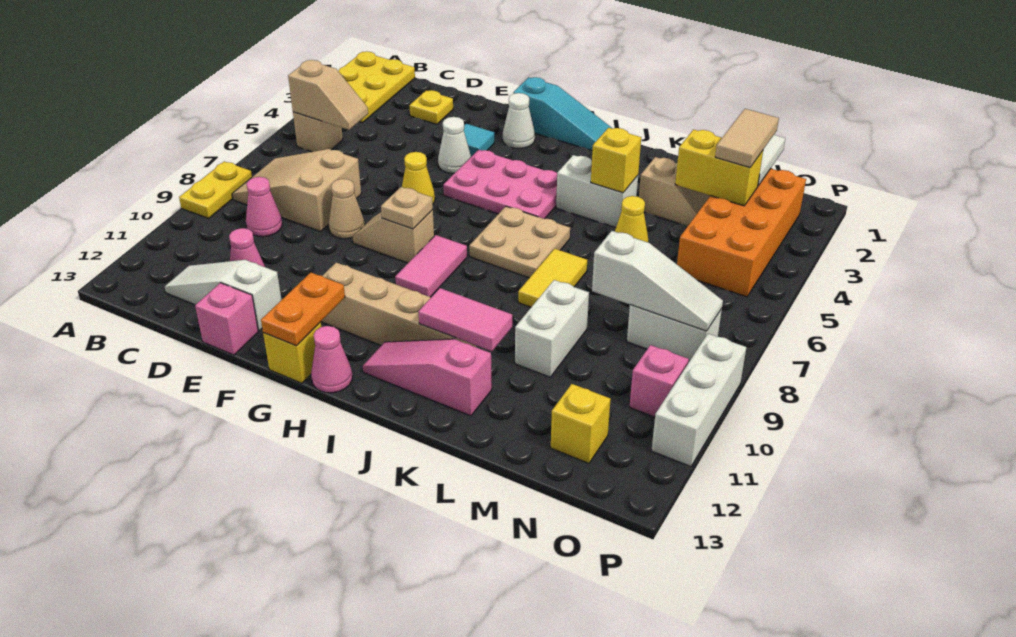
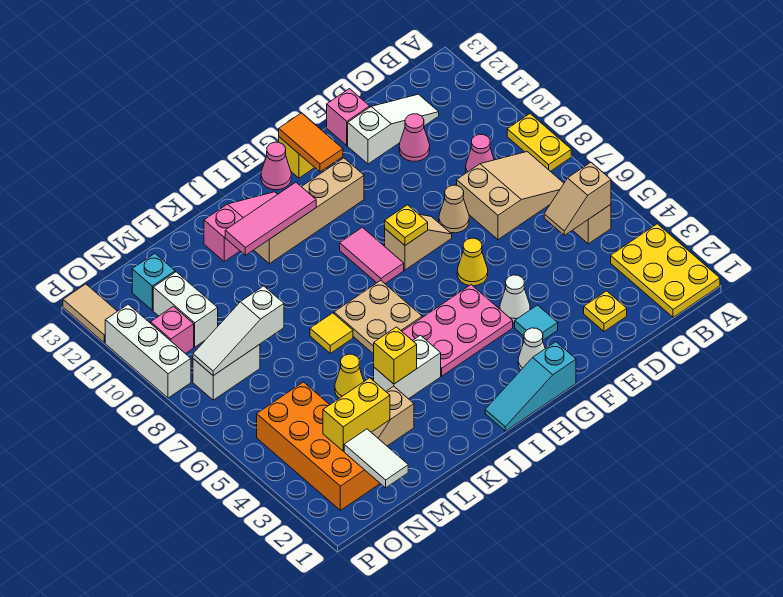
tan plate G8 level 2 -> yellow plate G8 level 2
orange plate G12:G13 level 2 -> orange tile G12:G13 level 2
pink tile J11:K11 level 2 -> pink tile I11:K11 level 2
yellow tile K7:K8 level 1 -> yellow tile K7 level 1
white brick L9:L10 level 1 -> white brick N10:N11 level 1
tan tile N2:N3 level 3 -> tan tile P12:P13 level 1
yellow brick N12 level 1 -> cyan brick N12 level 1

